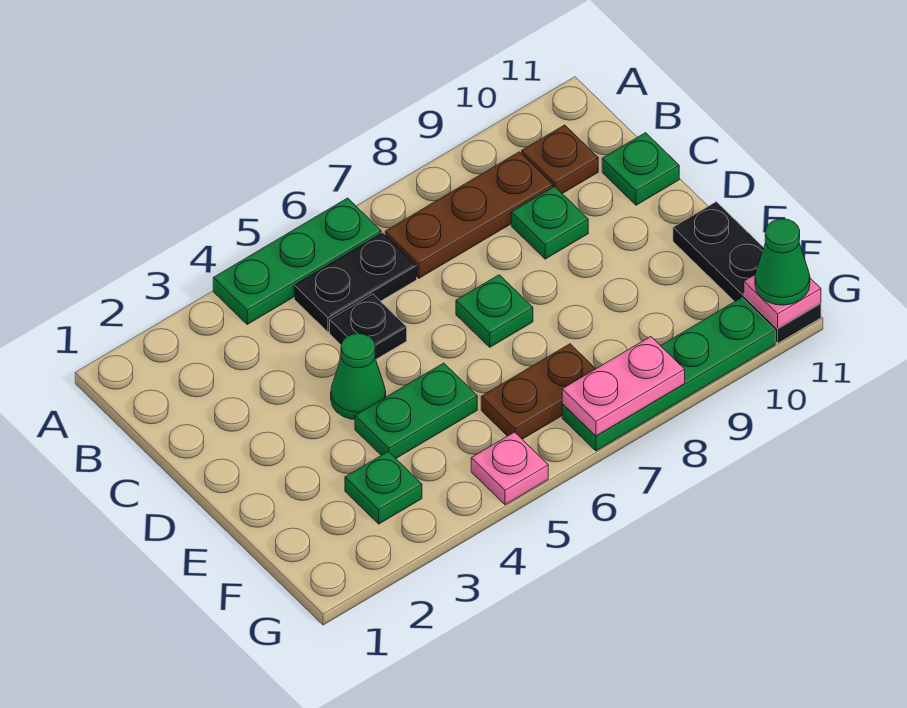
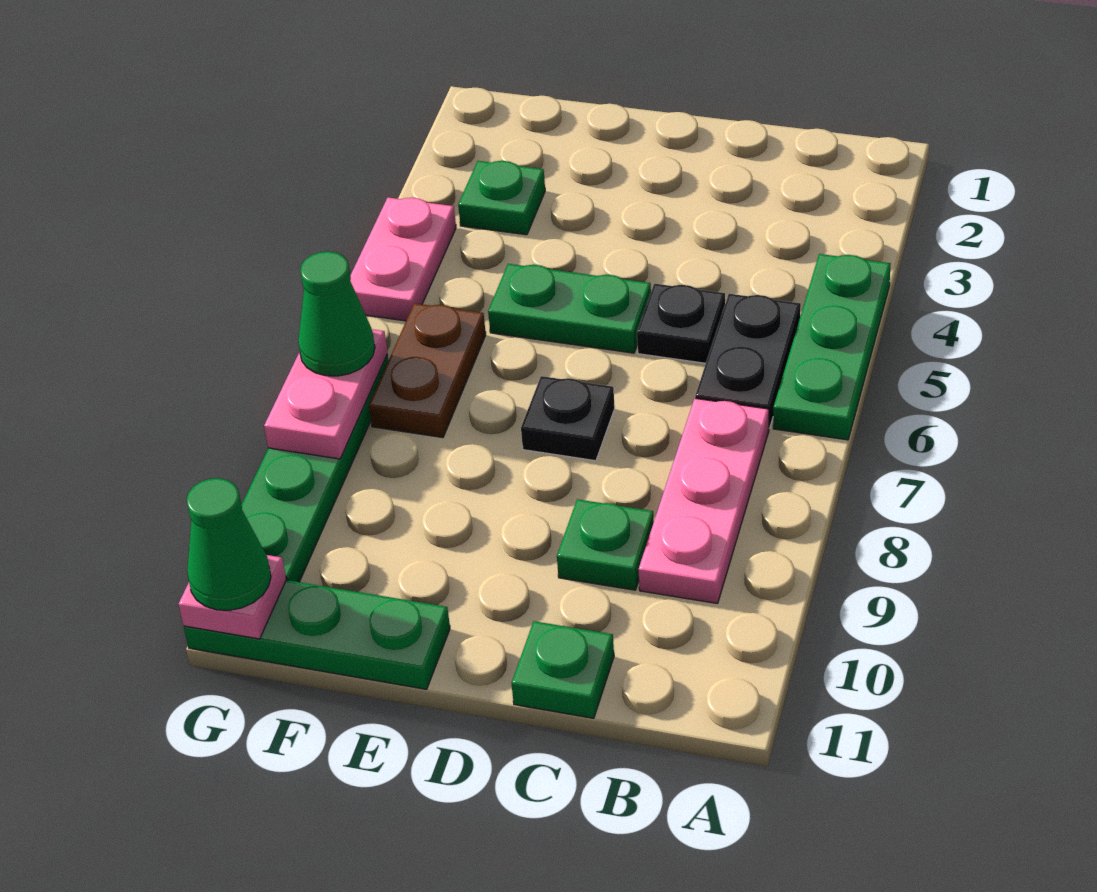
brown plate B7:B9 level 1 -> pink plate B7:B9 level 1
brown plate B10 level 1 -> none
green cone D4 level 1 -> green cone G7 level 3
green plate D7 level 1 -> black plate D7 level 1
green plate E4:E5 level 1 -> green plate D5:E5 level 1
black plate E11:G11 level 1 -> green plate E11:G11 level 1
pink plate G5 level 1 -> pink plate G4:G5 level 1

